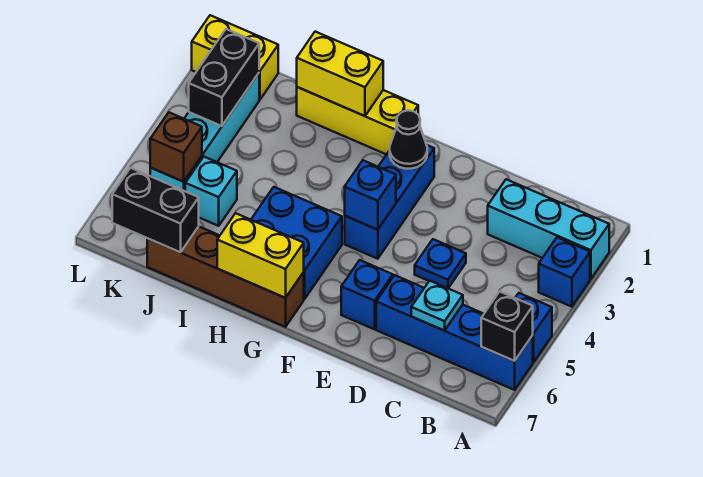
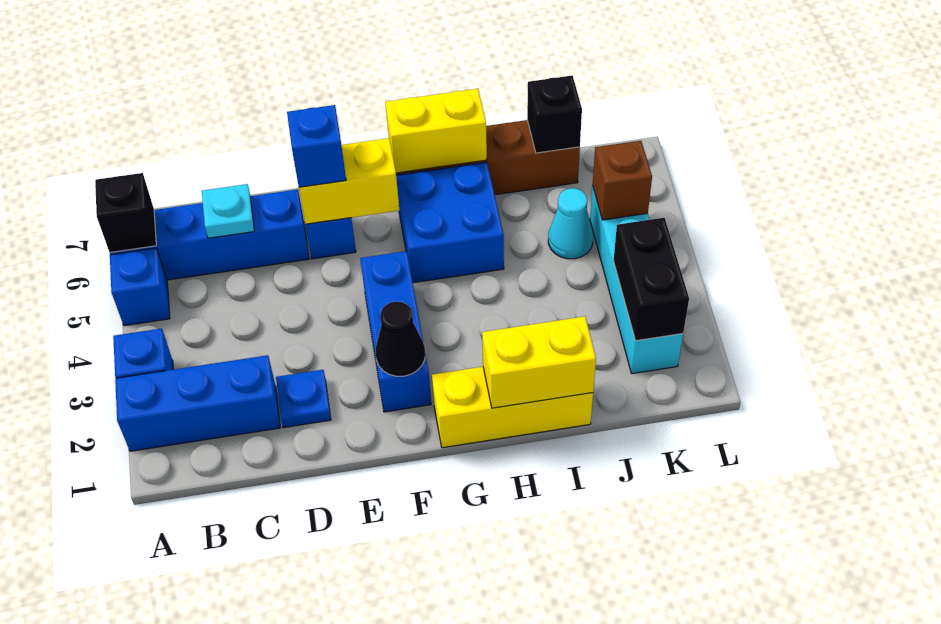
cyan brick A2:C2 level 1 -> blue brick A2:C2 level 1
blue plate D4 level 1 -> blue plate D2 level 1
blue brick F4 level 2 -> blue brick E6 level 3
cyan brick J5 level 1 -> cyan cone J5 level 1
black brick J7:K7 level 2 -> black brick J7 level 2
yellow brick K1:L1 level 1 -> yellow brick E6:F6 level 2

